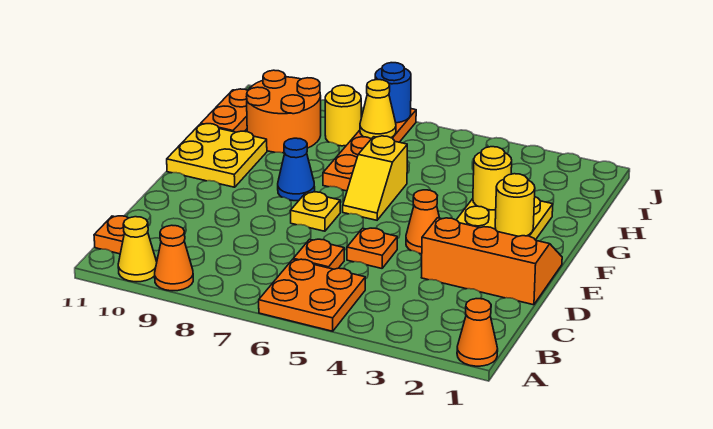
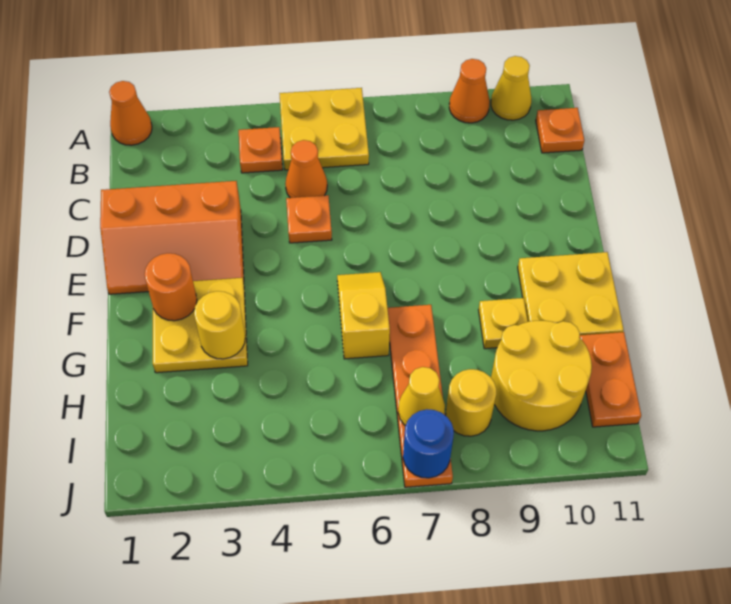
orange plate A5:B6 level 1 -> yellow plate A5:B6 level 1
orange plate C6 level 1 -> orange plate B4 level 1
orange cone E4 level 1 -> orange cone C5 level 1
yellow plate E7 level 1 -> yellow plate G9 level 1
yellow round brick F2 level 2 -> orange round brick F2 level 2
blue cone F8 level 1 -> none
orange round brick H9:I10 level 1 -> yellow round brick H9:I10 level 1

